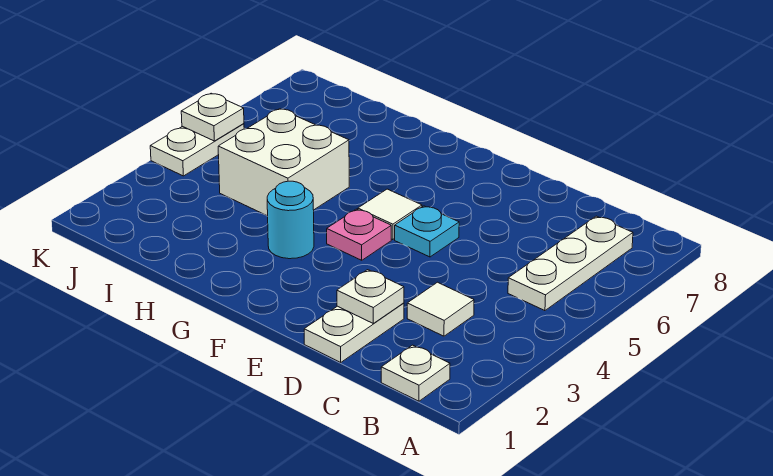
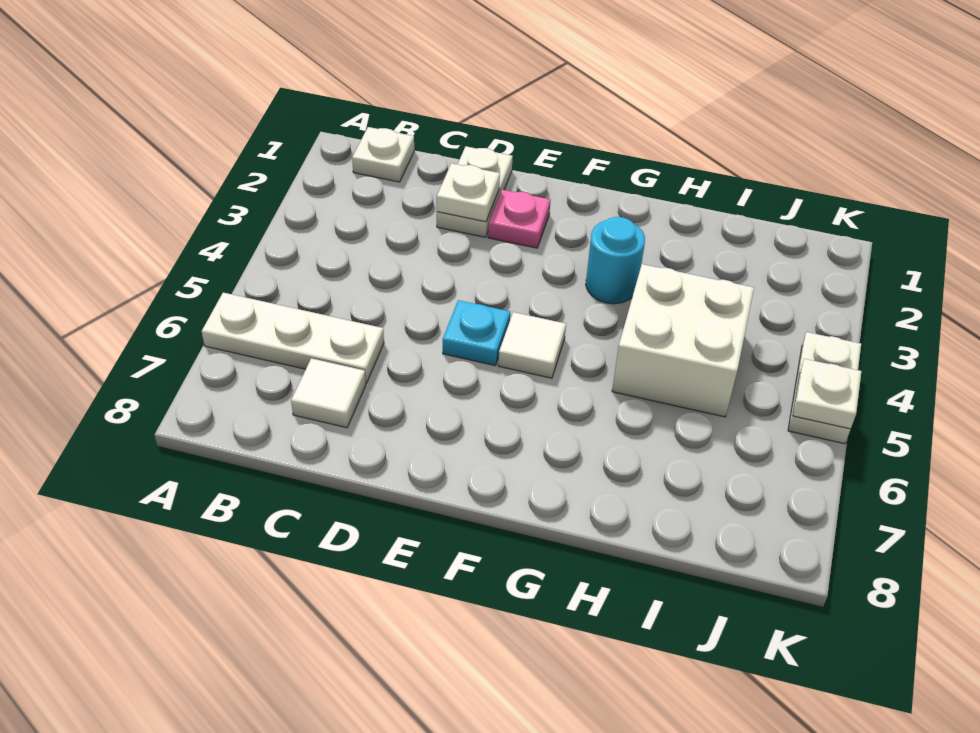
white plate B5:B7 level 1 -> white plate A6:C6 level 1
white tile C3 level 1 -> white tile C7 level 1
pink plate F4 level 1 -> pink plate E2 level 1

